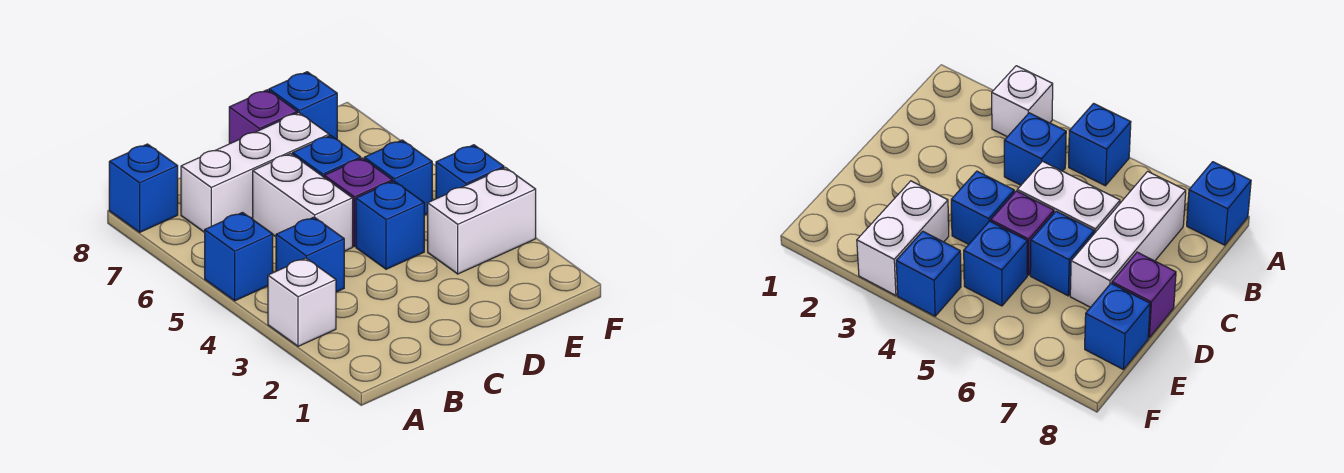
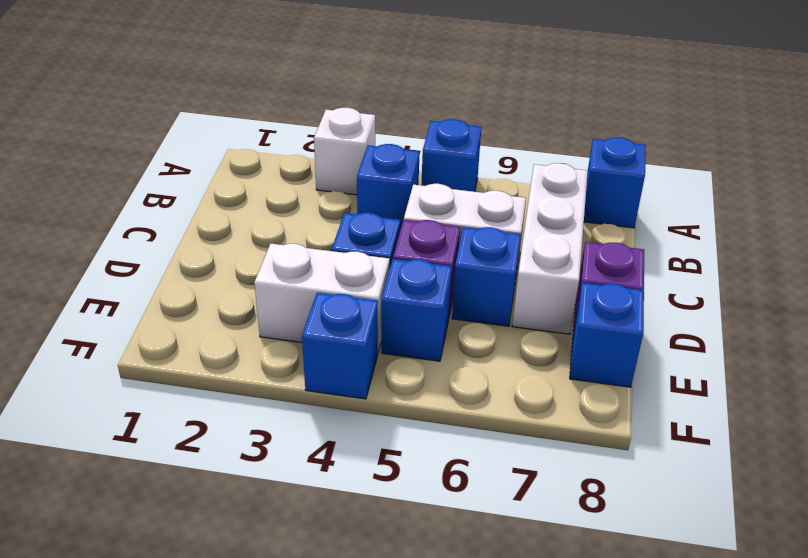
white brick E3:F3 level 1 -> white brick E3:E4 level 1

